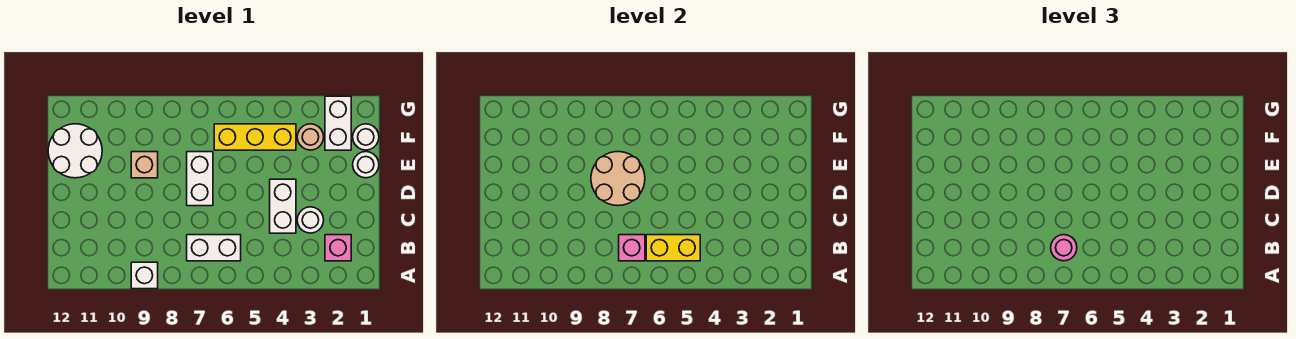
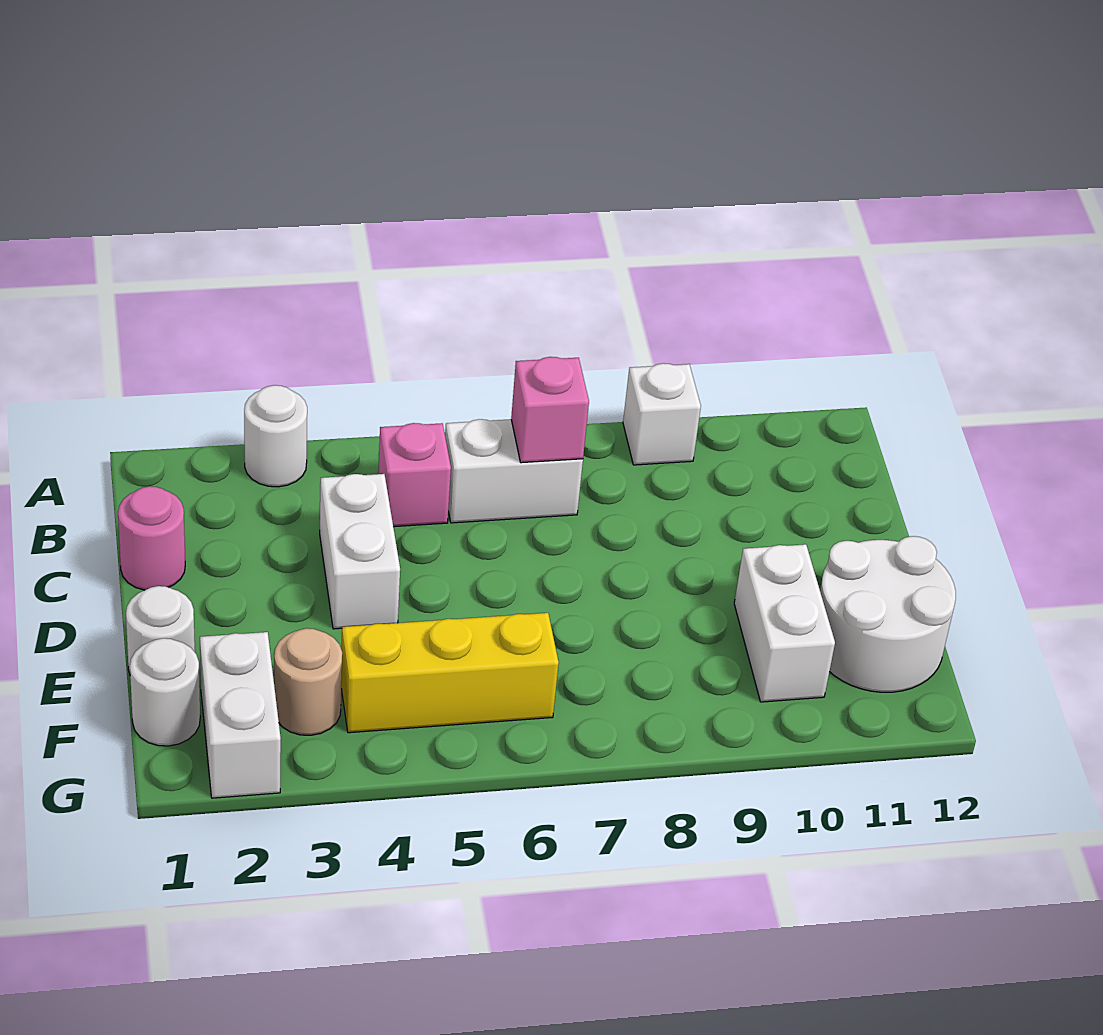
pink brick B2 level 1 -> pink brick B5 level 1
yellow brick B5:B6 level 2 -> none
pink round brick B7 level 3 -> pink round brick C1 level 1
white round brick C3 level 1 -> white round brick A3 level 1
white brick D7:E7 level 1 -> white brick E10:F10 level 1
tan round brick D7:E8 level 2 -> none
tan brick E9 level 1 -> none

